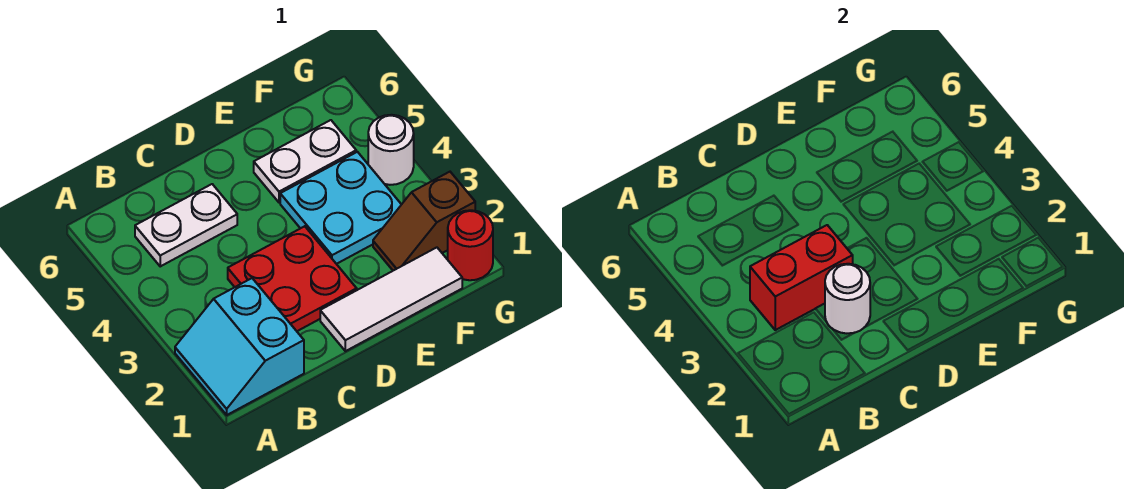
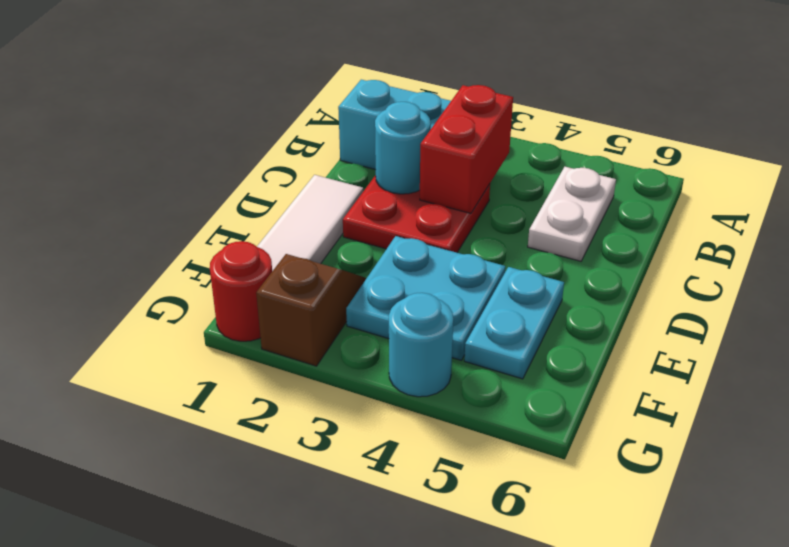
white round brick C2 level 2 -> cyan round brick C2 level 2
white plate E5:F5 level 1 -> cyan plate E5:F5 level 1
white round brick G4 level 1 -> cyan round brick G4 level 1

